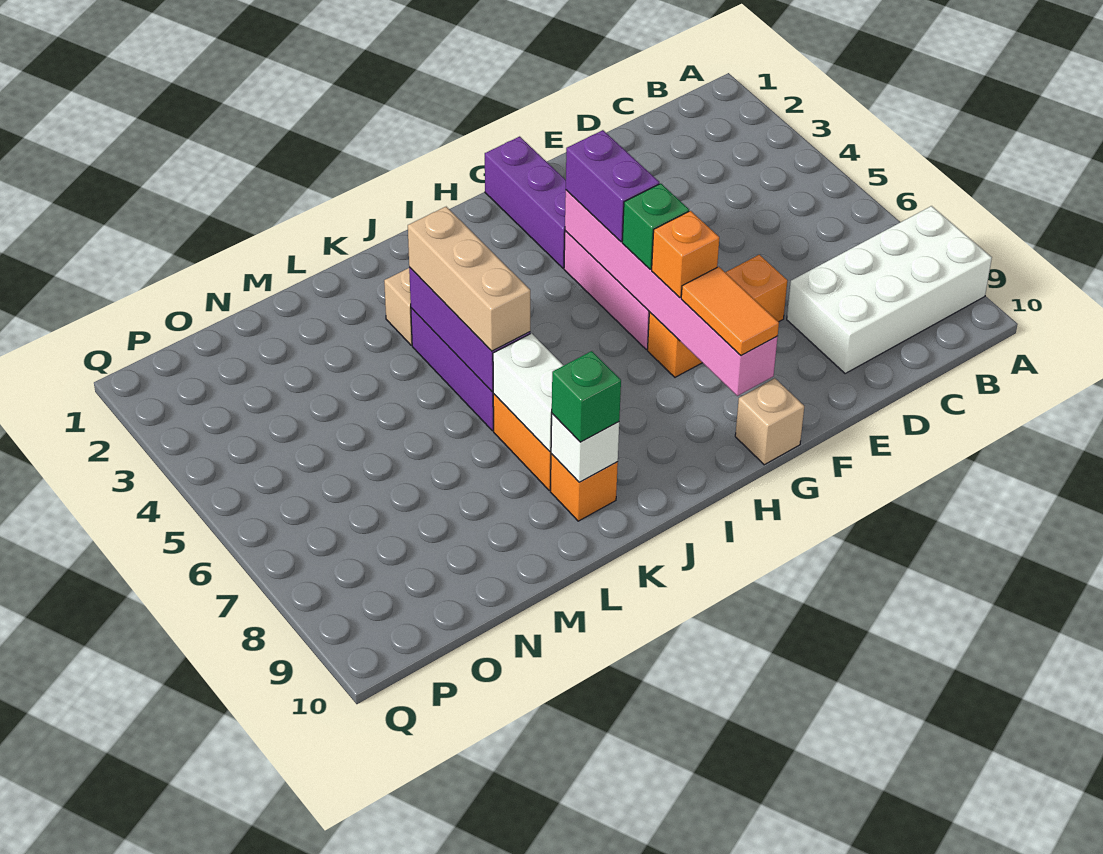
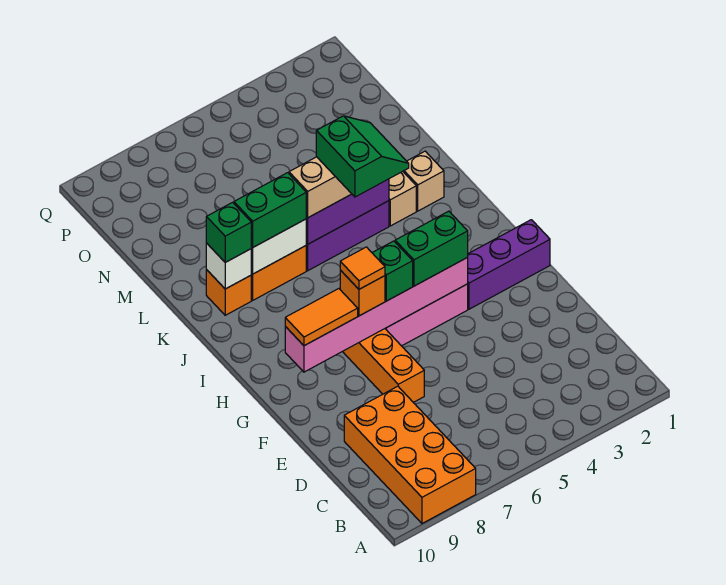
white brick A8:D9 level 1 -> orange brick A8:D9 level 1
purple brick G4:G5 level 3 -> green brick G4:G5 level 3
none -> orange tile G7 level 4
tan brick G10 level 1 -> tan brick K2 level 1
none -> green slope J4:K5 level 4 top 5
none -> green brick K7:K8 level 3

